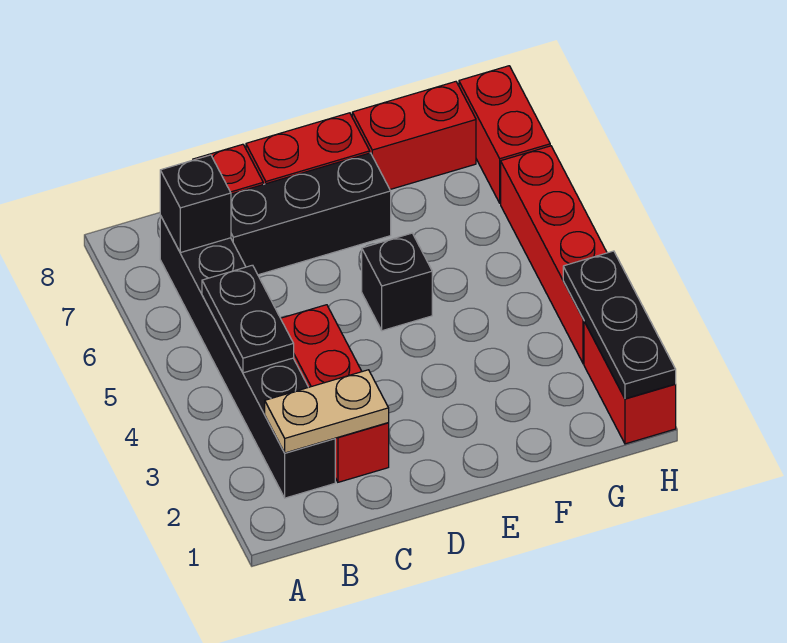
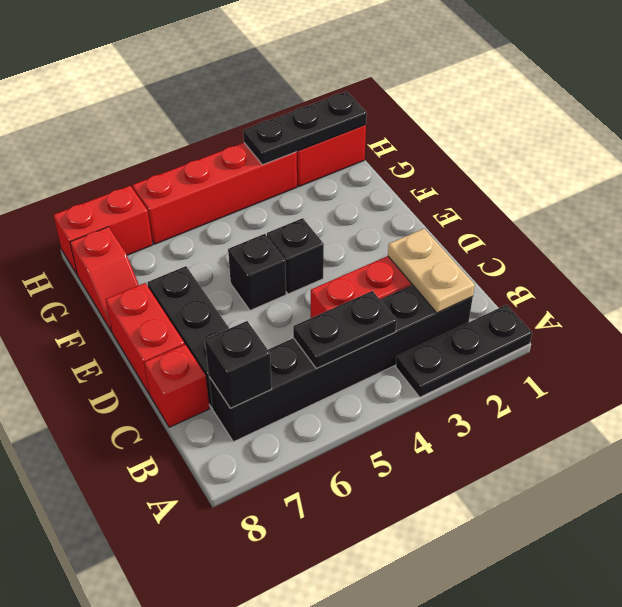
none -> black plate A1:A3 level 1
none -> black brick E4 level 1
red brick F8:G8 level 1 -> red slope F8:G8 level 1 top G

